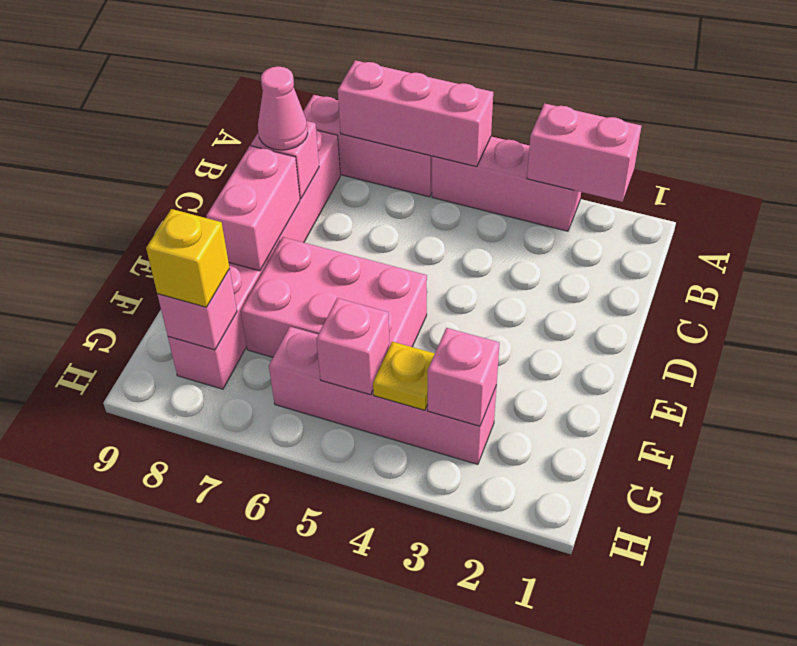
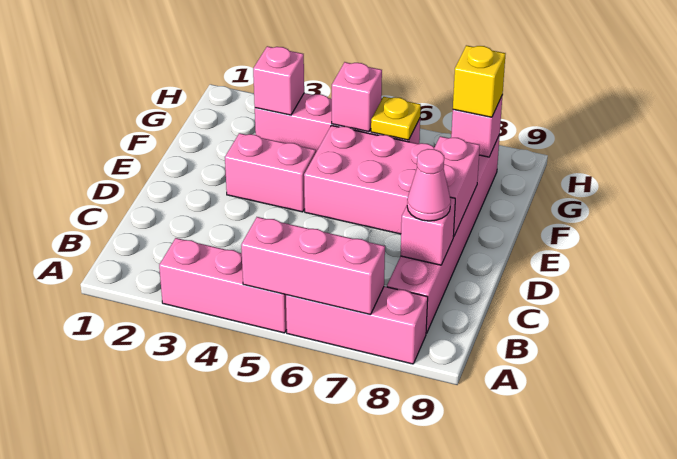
pink brick A2:A3 level 2 -> pink brick E3:E4 level 1
yellow plate G4 level 2 -> yellow plate G6 level 2

